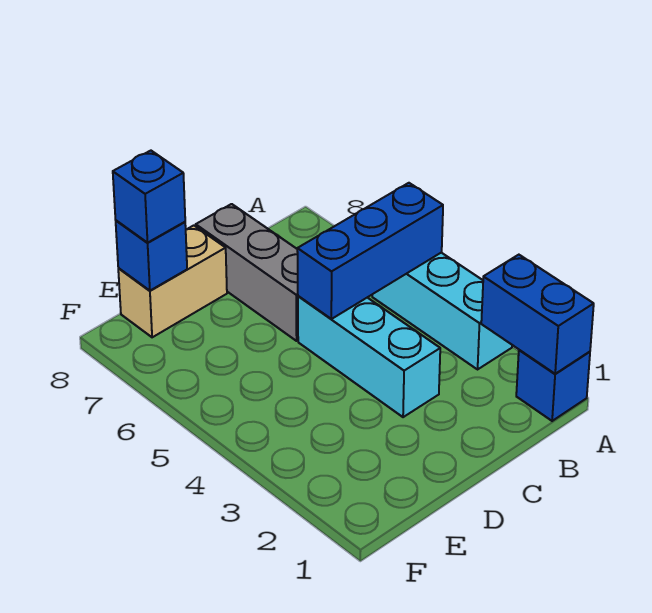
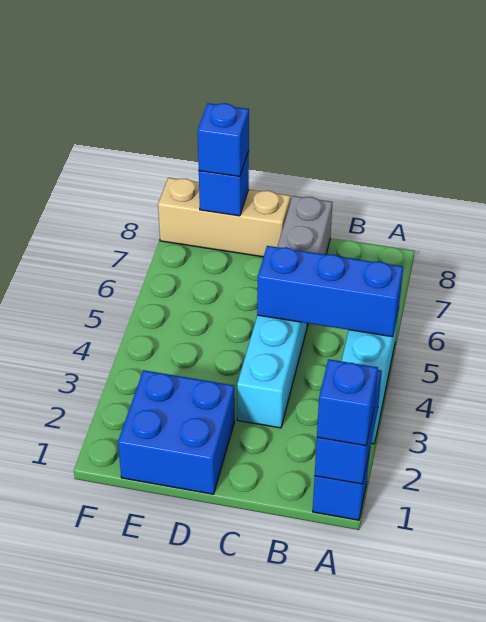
none -> blue brick A1 level 3
none -> blue brick D1:E2 level 1
tan brick D8:E8 level 1 -> tan brick D8:F8 level 1

